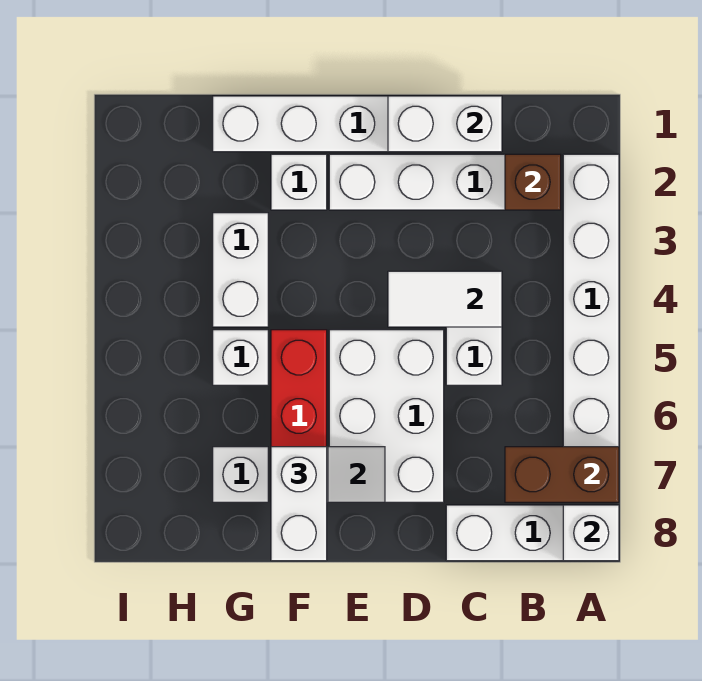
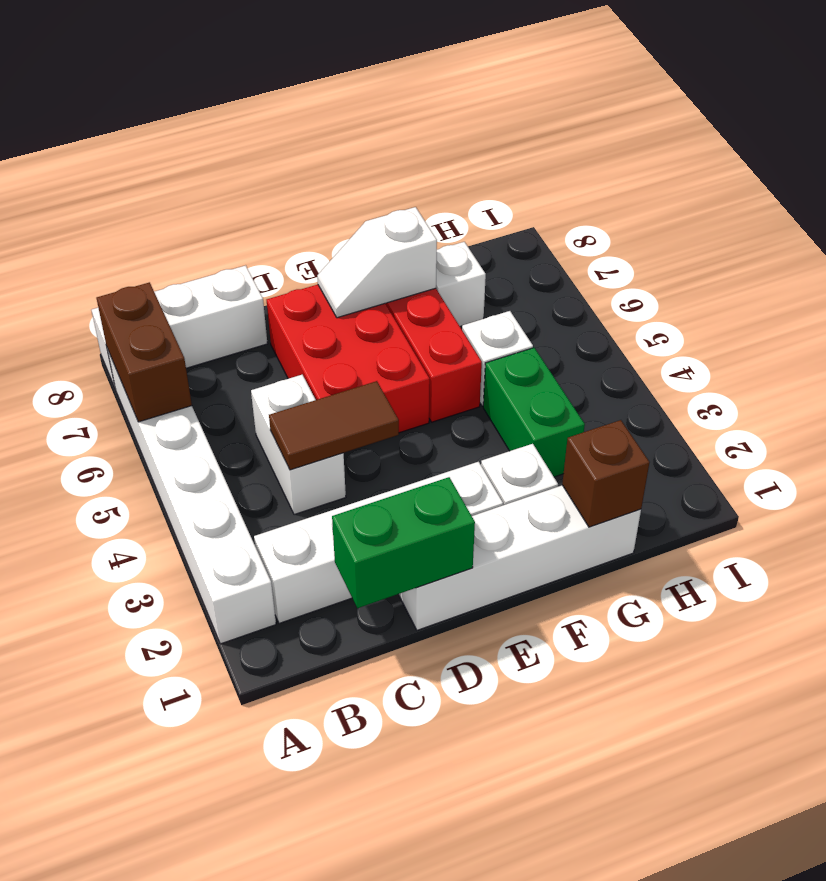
brown brick A7:B7 level 2 -> brown brick A6:A7 level 2
white brick A8 level 2 -> none
brown brick B2 level 2 -> brown brick G1 level 2
white brick C1:D1 level 2 -> green brick C1:D1 level 2
white tile C4:D4 level 2 -> brown tile C4:D4 level 2
white brick D5:E7 level 1 -> red brick D5:E7 level 1
white brick F7:F8 level 3 -> none
white brick G3:G4 level 1 -> green brick G3:G4 level 1

